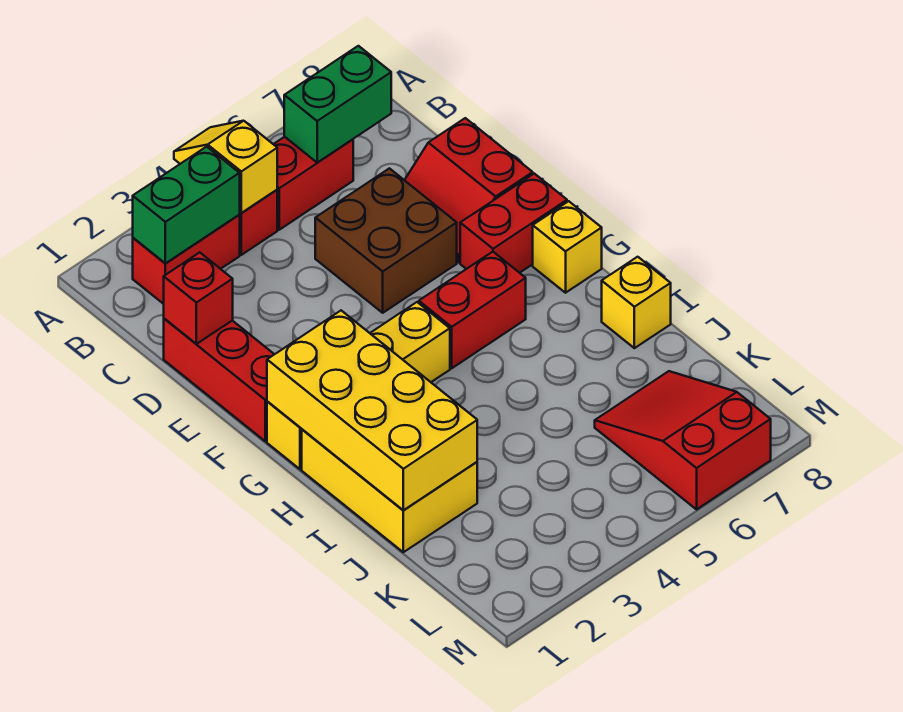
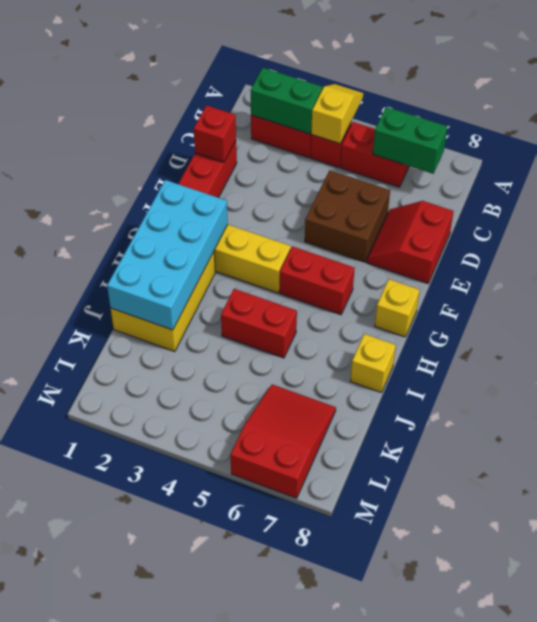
red brick F7:F8 level 1 -> red brick I4:I5 level 1
yellow brick G1:J2 level 2 -> cyan brick G1:J2 level 2

